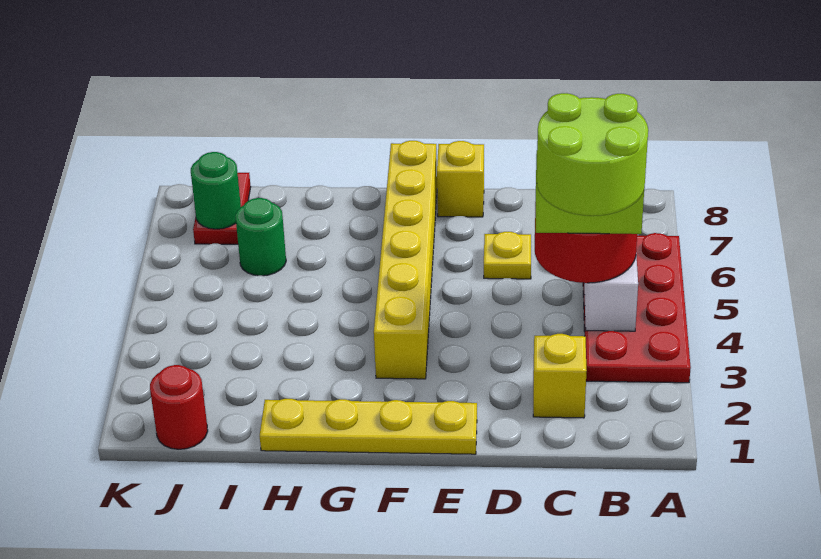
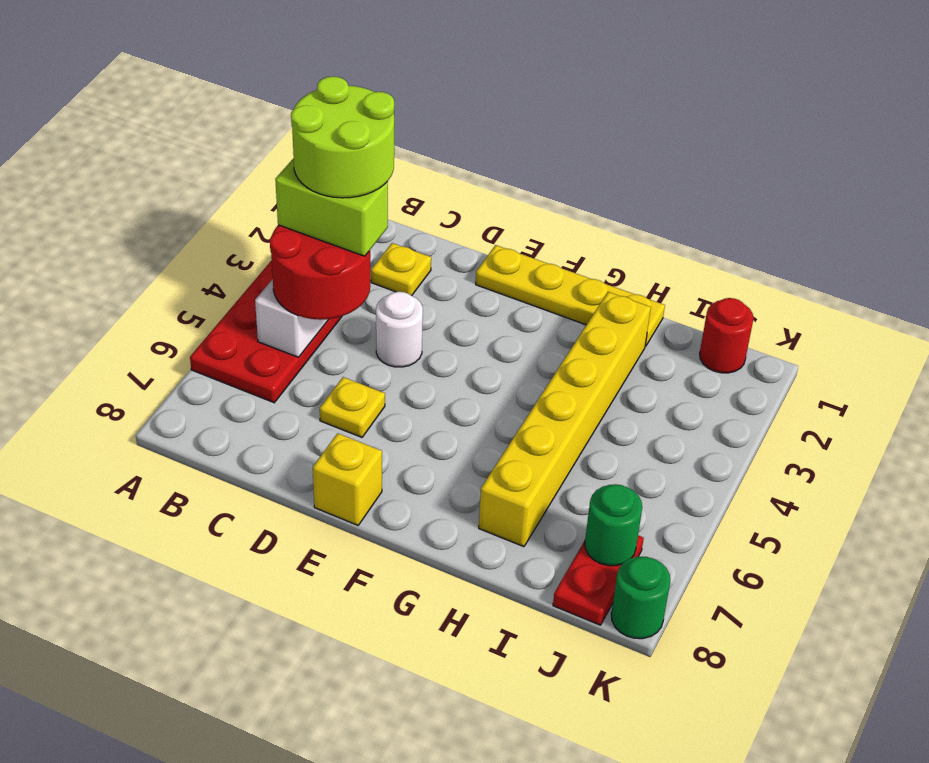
yellow brick C2 level 1 -> yellow plate C2 level 1
none -> white round brick D4 level 1
yellow brick F3:F8 level 1 -> yellow brick H2:H7 level 1
green round brick I6 level 1 -> green round brick K8 level 1

